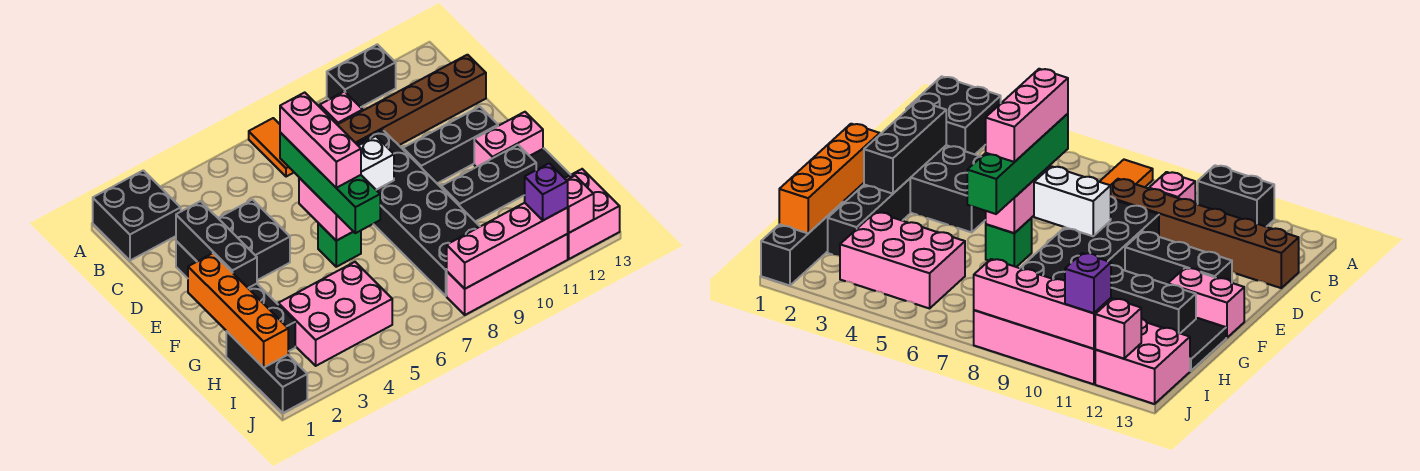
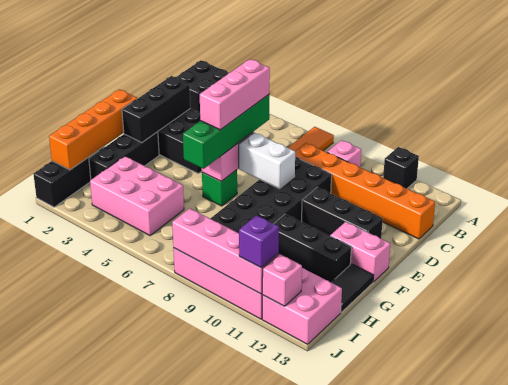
black brick A10:A11 level 1 -> black brick A11 level 1
brown brick C8:C13 level 1 -> orange brick C8:C13 level 1

